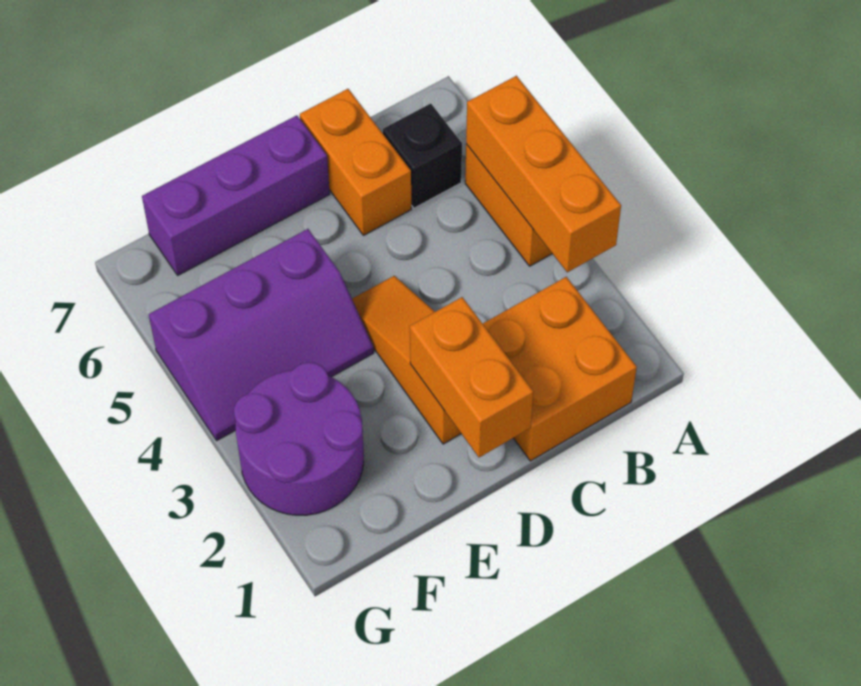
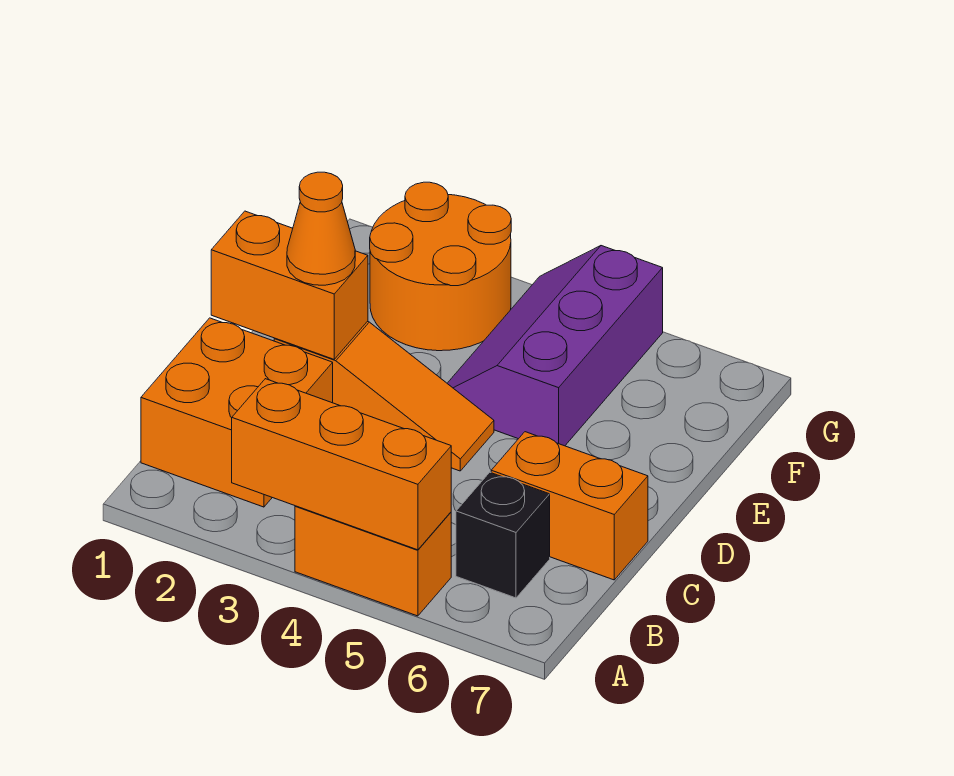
none -> orange cone D2 level 3
purple brick D7:F7 level 1 -> none
purple round brick F2:G3 level 1 -> orange round brick F2:G3 level 1

